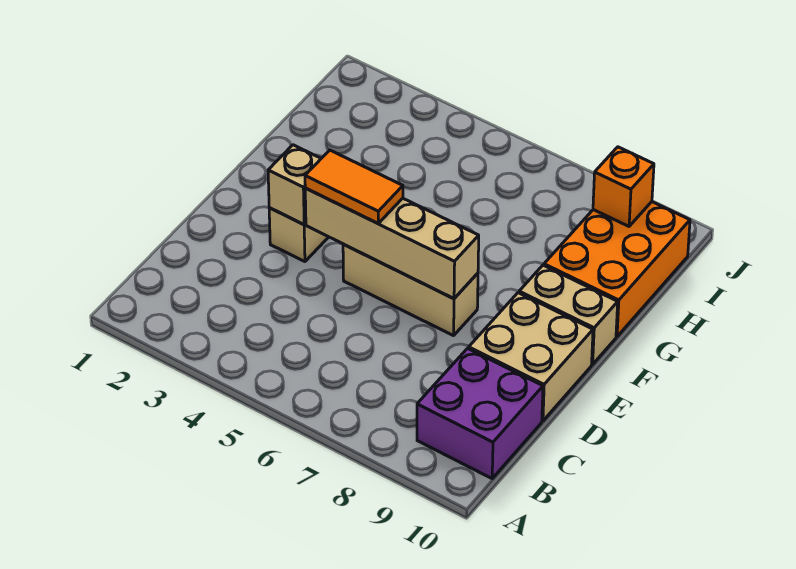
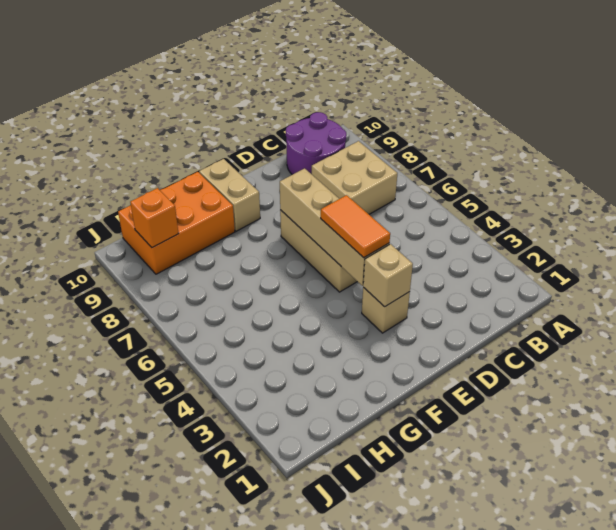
purple brick B9:C10 level 1 -> purple round brick B9:C10 level 1
tan brick D9:E10 level 1 -> tan brick B7:C8 level 1

